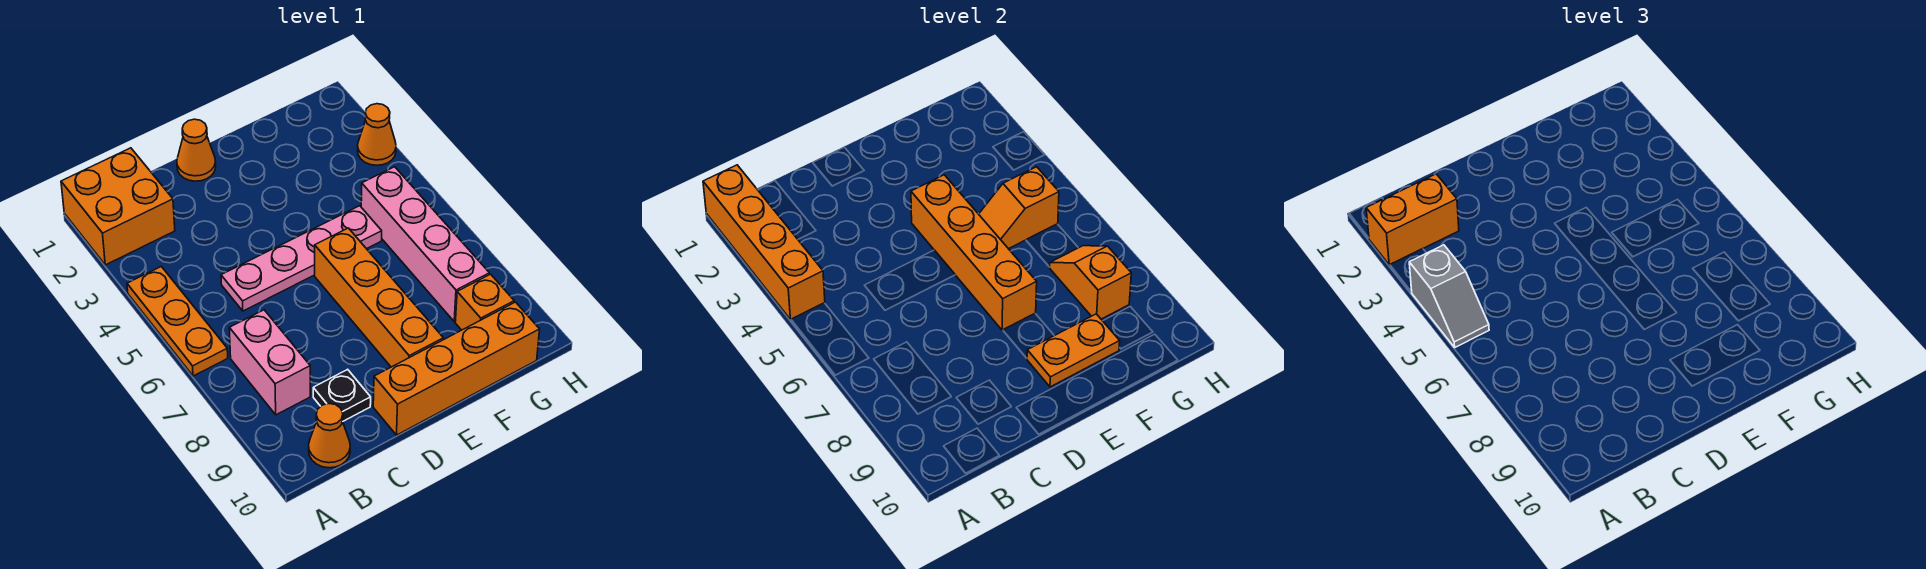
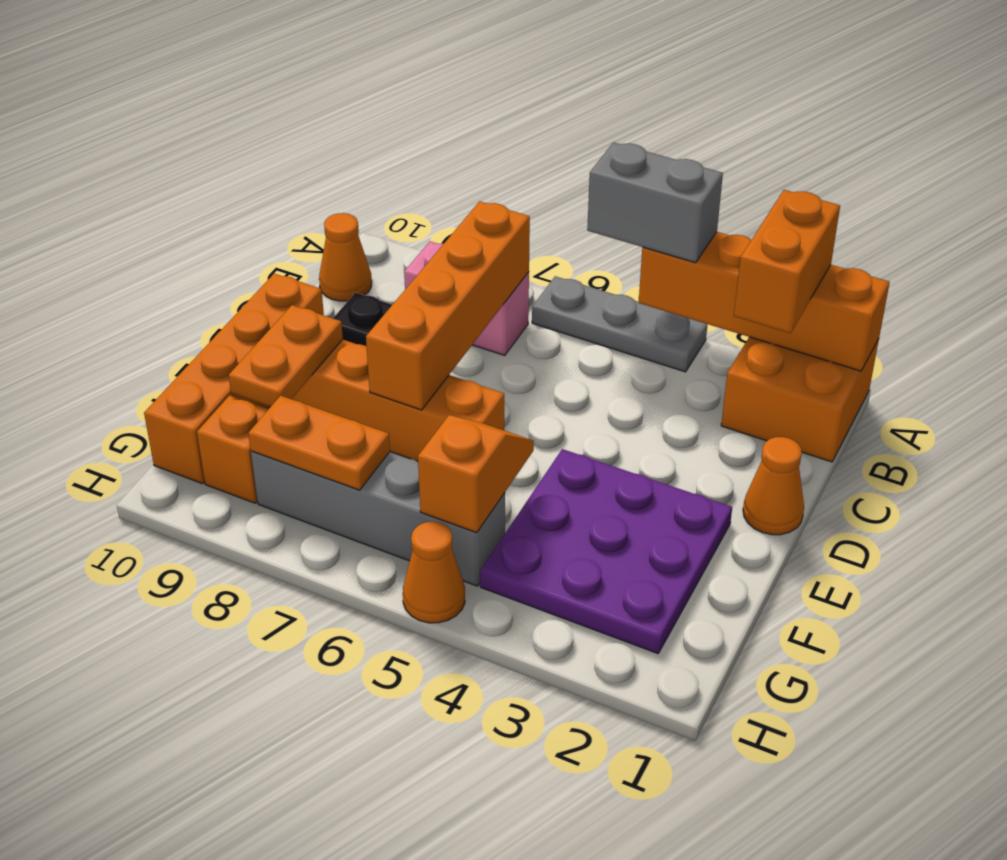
orange plate A4:A6 level 1 -> grey plate A4:A6 level 1
grey slope A4:A5 level 3 top 4 -> grey brick A4:A5 level 3
pink plate C5:F5 level 1 -> none
none -> purple plate E2:G4 level 1
orange brick E4:E7 level 2 -> orange brick B7:E7 level 2
pink brick G5:G8 level 1 -> grey brick G5:G8 level 1
orange slope G7:G8 level 2 top 8 -> orange plate G7:G8 level 2
orange cone H3 level 1 -> orange cone H5 level 1

